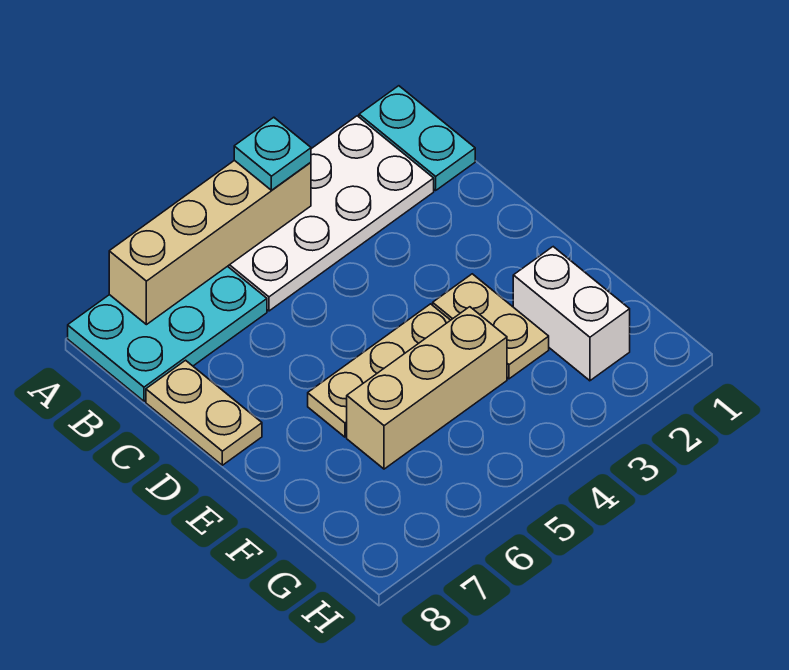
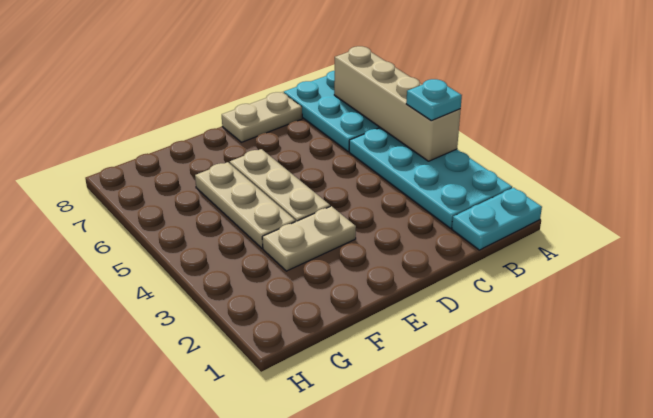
white plate A2:B5 level 1 -> cyan plate A2:B5 level 1
white brick F2:G2 level 1 -> none
tan brick F4:F6 level 1 -> tan plate F4:F6 level 1

